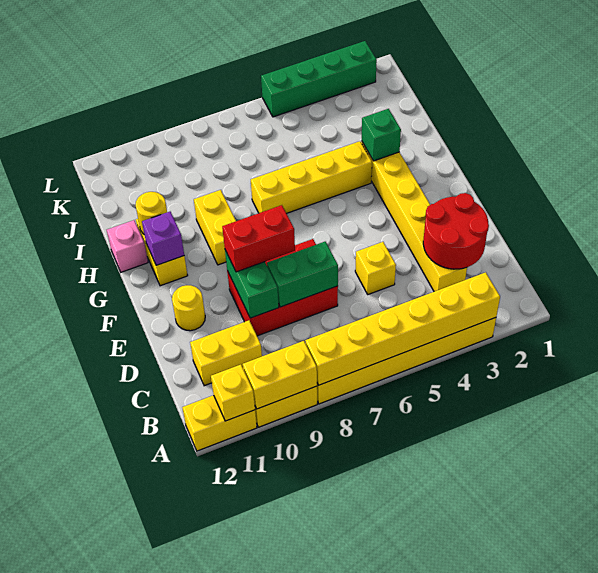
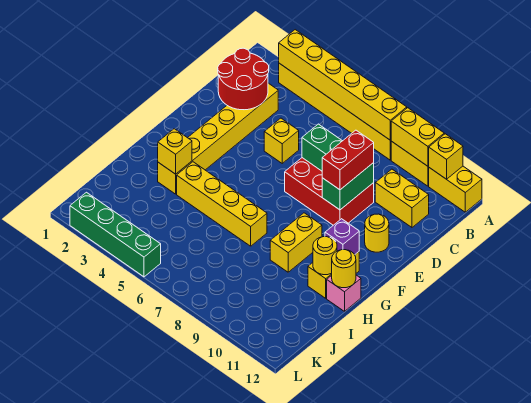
red brick E8:E9 level 3 -> red brick D9:E9 level 3
green brick H3 level 2 -> yellow brick H3 level 2
none -> yellow round brick H12 level 2

